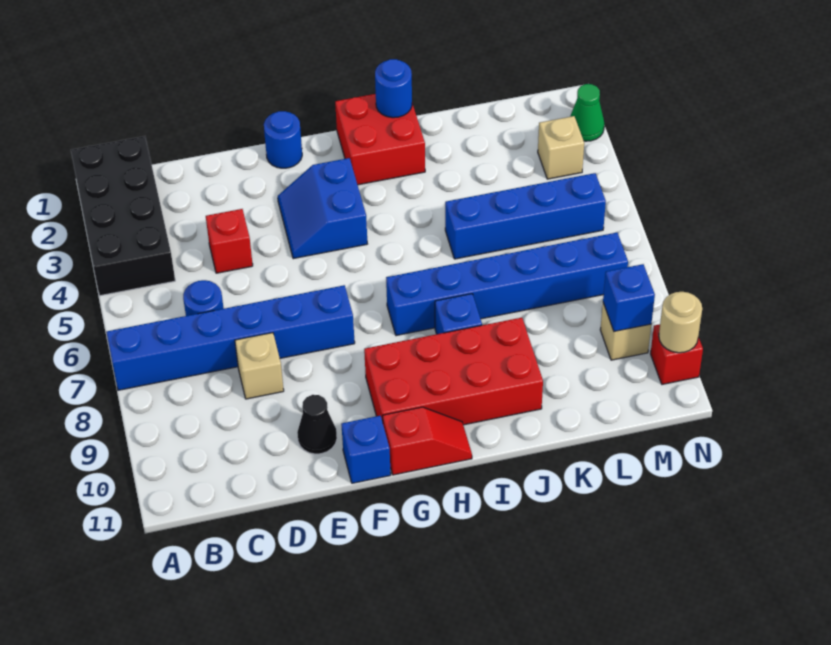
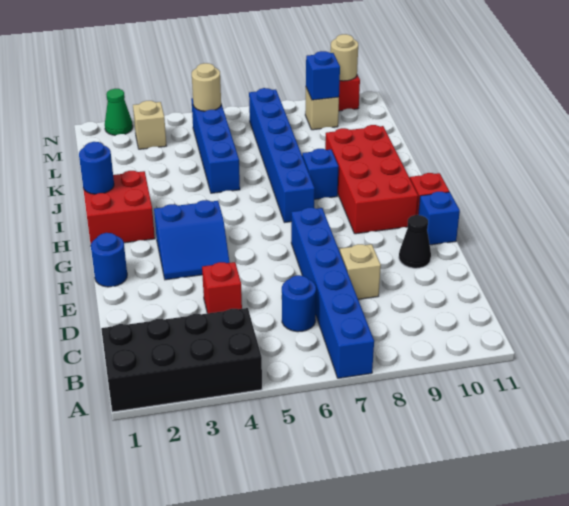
none -> tan round brick M5 level 2

